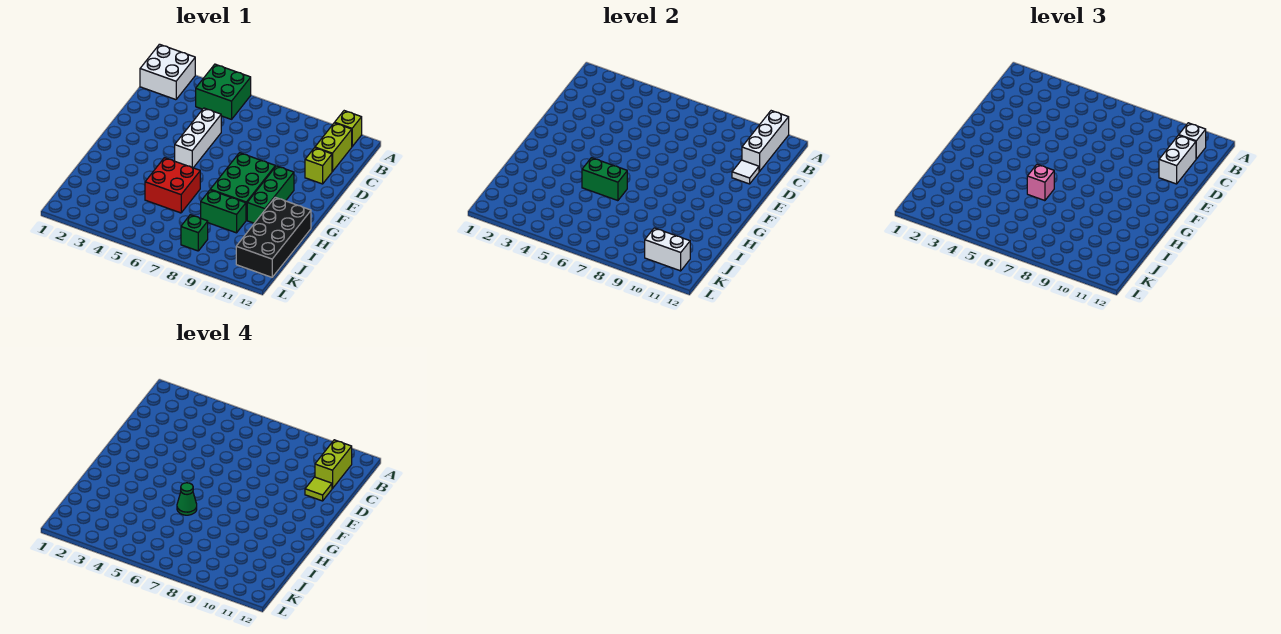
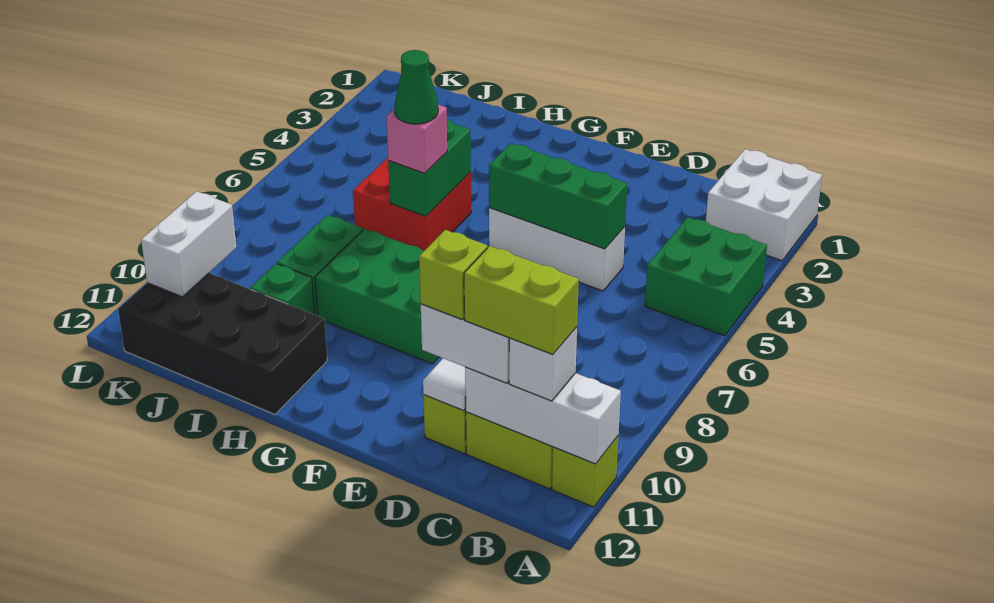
lime tile D11 level 4 -> lime brick D11 level 4
green brick F10:H10 level 1 -> green brick D5:F5 level 2
green brick K8 level 1 -> green brick I10 level 1

